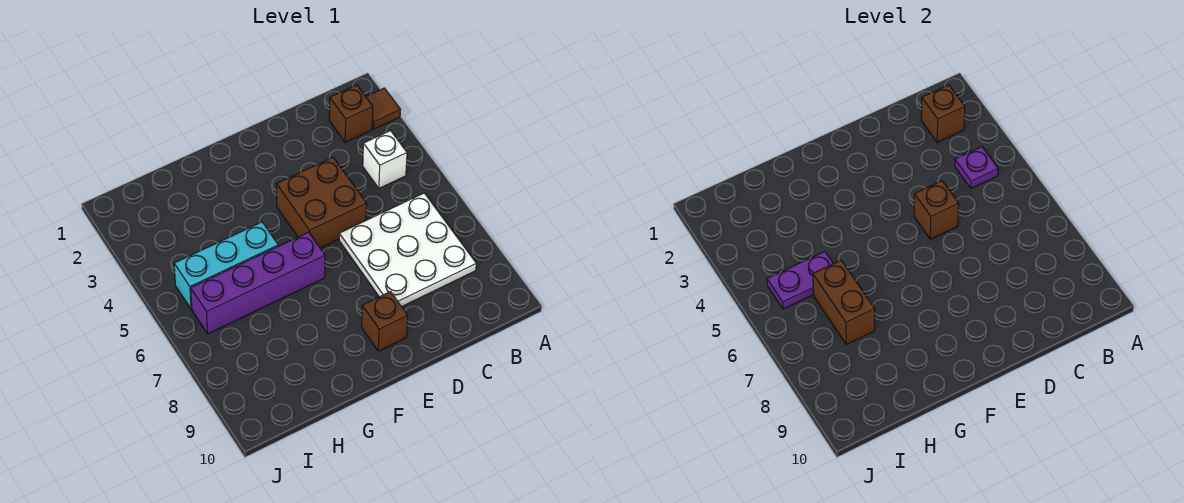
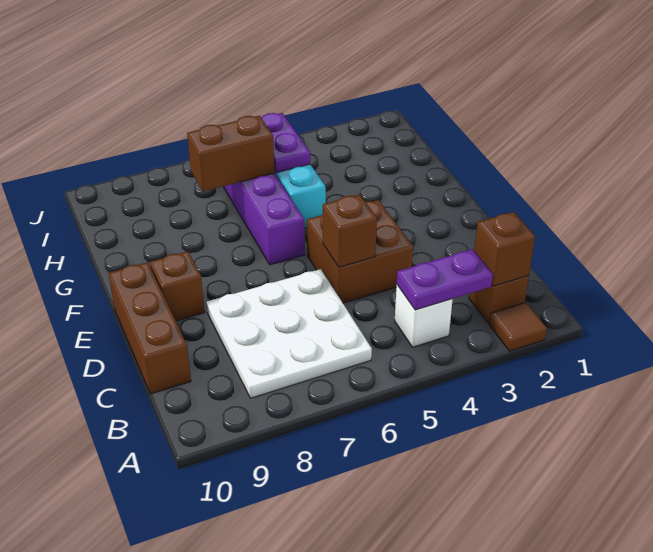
purple plate B4 level 2 -> purple plate B3:B4 level 2
none -> brown brick C10:E10 level 1

